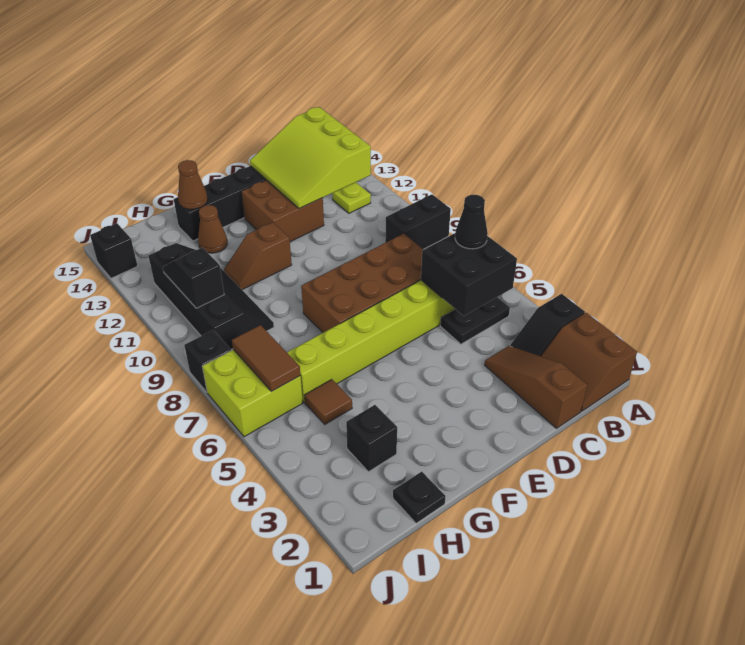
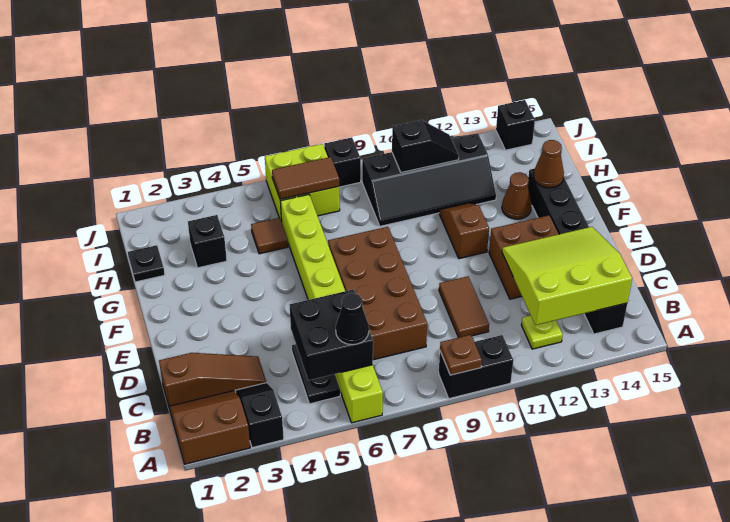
black brick A9:B9 level 1 -> black brick A9:A10 level 1
none -> brown plate A9 level 2
none -> brown tile C10:D10 level 1

